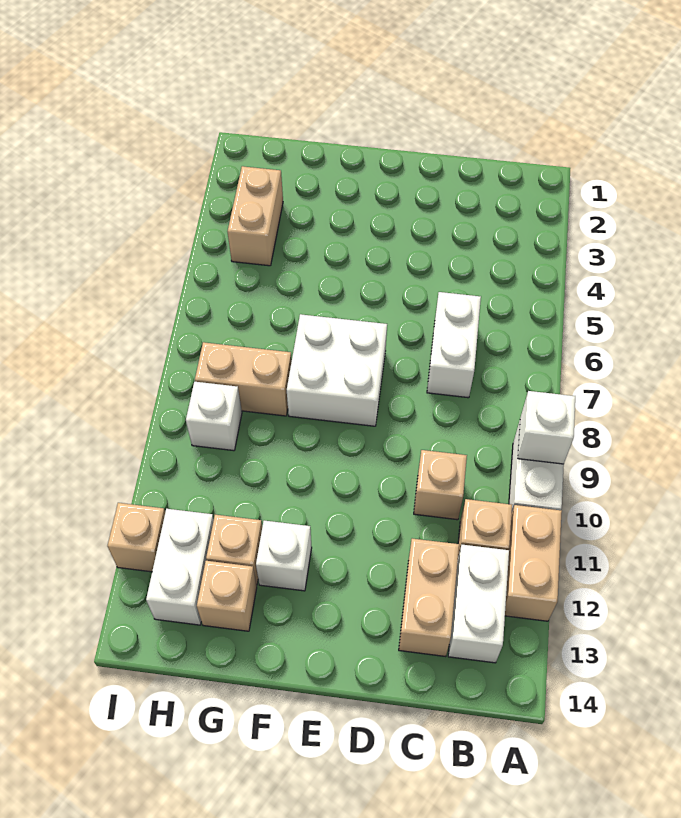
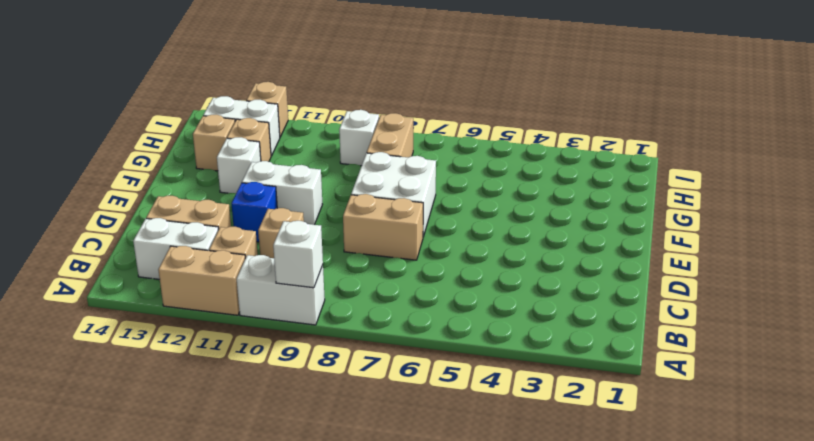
white brick C6:C7 level 1 -> white brick E10:E11 level 1
none -> blue brick D11 level 1
tan brick H3:H4 level 1 -> tan brick D7:D8 level 1

